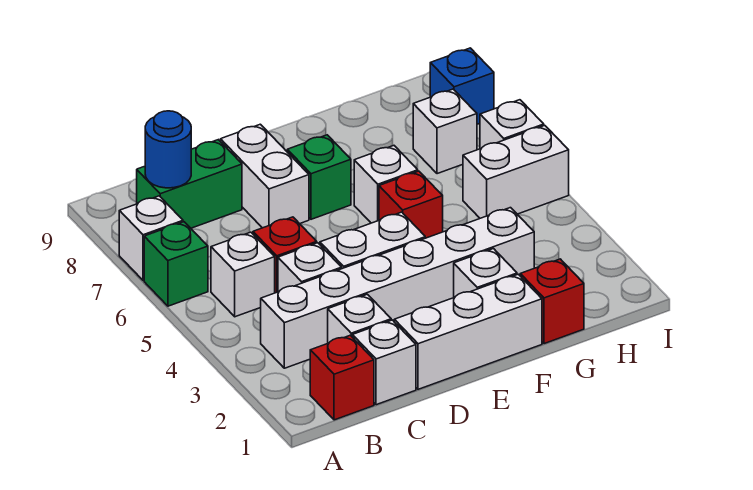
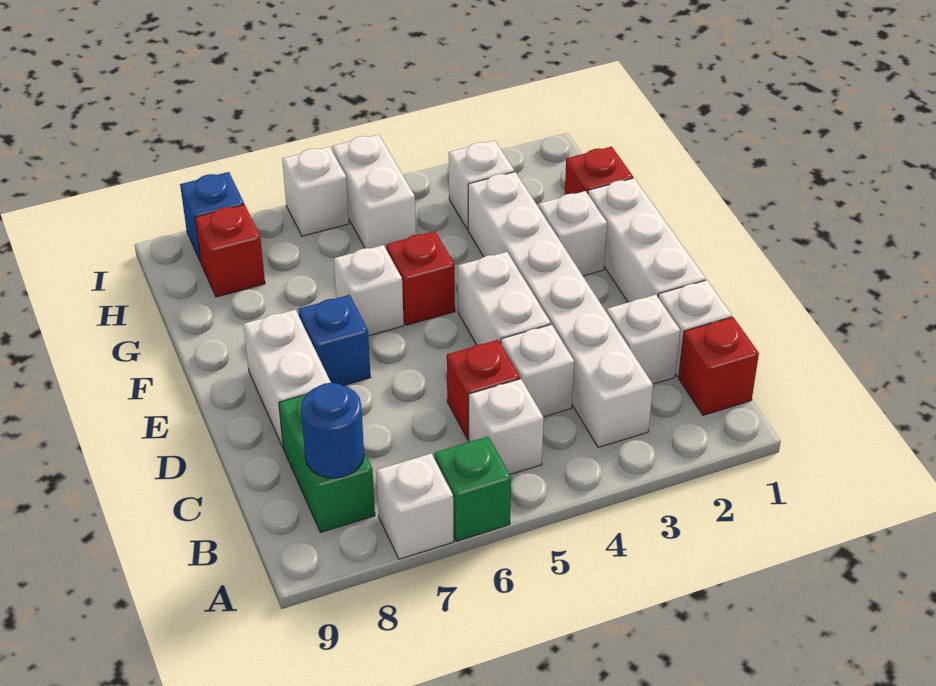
white brick D7:D8 level 1 -> white brick D8:E8 level 1
green brick E7 level 1 -> blue brick E7 level 1
white brick H7 level 1 -> white brick H3 level 1
none -> red brick H8 level 1

